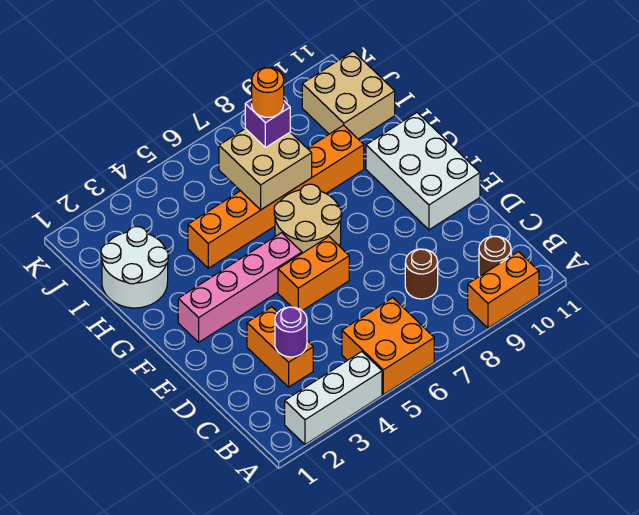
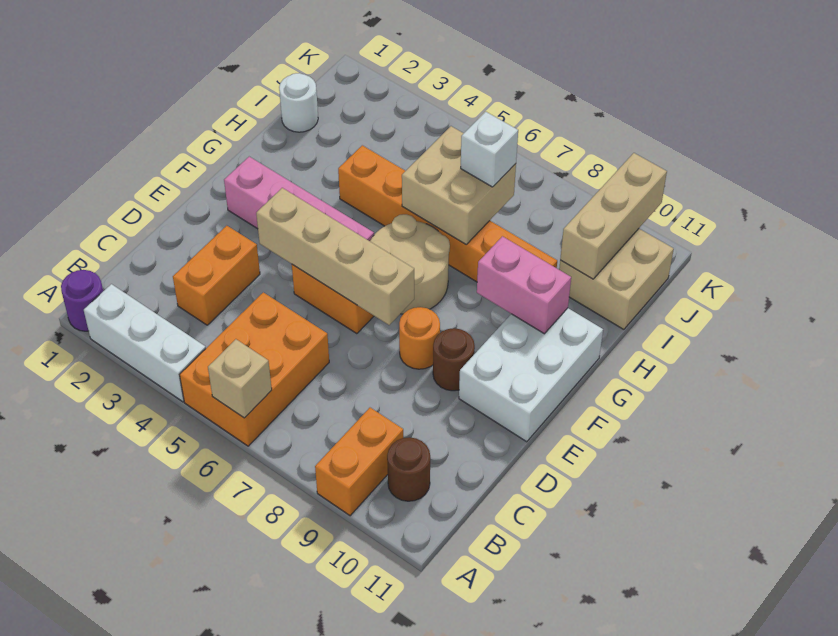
orange brick A5:B6 level 1 -> orange brick A5:C6 level 1
none -> tan brick A6 level 2
orange brick A9:A10 level 1 -> orange brick A9:B9 level 1
purple round brick C3 level 2 -> purple round brick A1 level 1
brown round brick C8 level 1 -> brown round brick E9 level 1
none -> tan brick E4:E7 level 2
none -> pink brick G9:G10 level 2
white round brick H1:I2 level 1 -> white round brick I1 level 1
purple brick I7 level 3 -> white brick I7 level 3
orange round brick I7 level 4 -> orange round brick E8 level 1
none -> tan brick I10:K10 level 2

